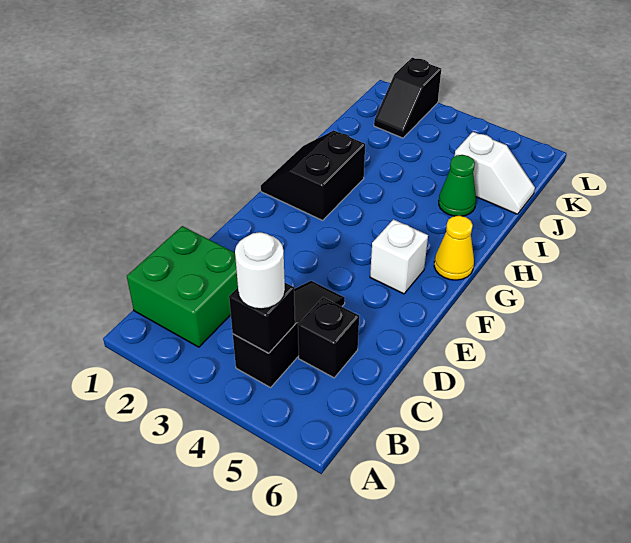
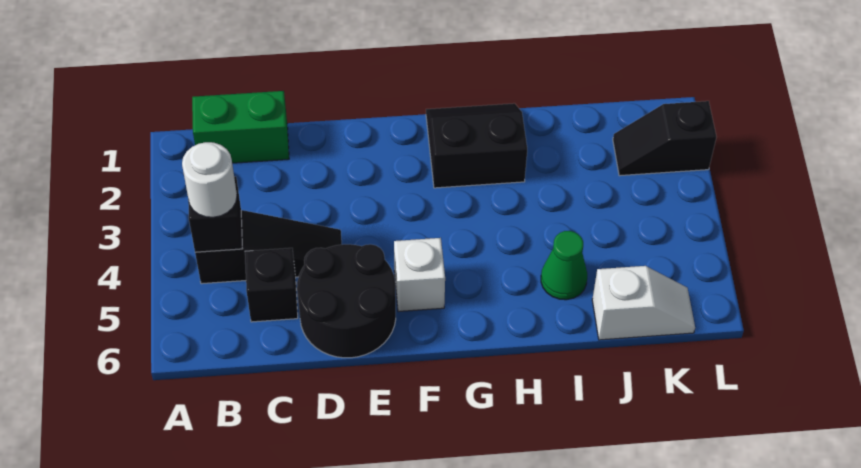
green brick B1:C2 level 1 -> green brick B1:C1 level 1
none -> black round brick D5:E6 level 1
yellow cone G6 level 1 -> none
white slope J5:J6 level 1 top 5 -> white slope J6:K6 level 1 top J

